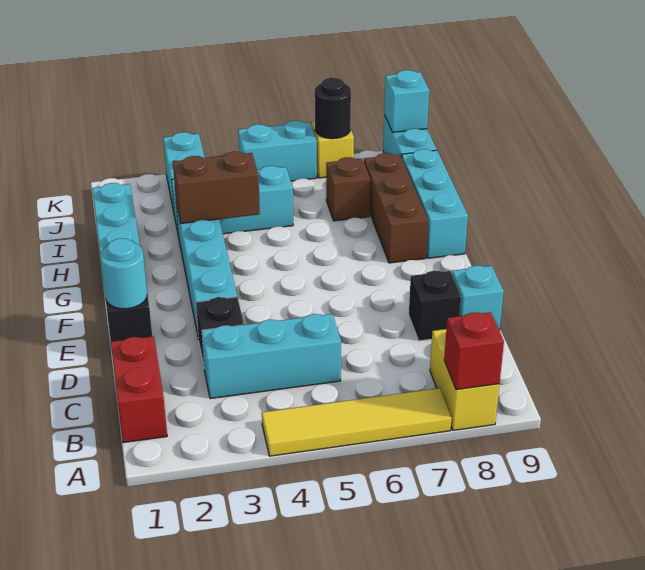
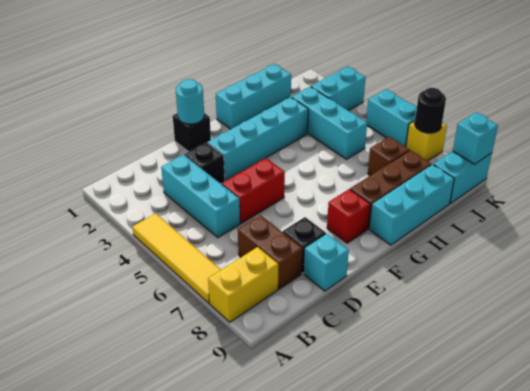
red brick A8 level 2 -> red brick F8 level 1
red brick B1:C1 level 1 -> red brick D5:E5 level 1
brown brick H3:H4 level 2 -> brown brick C7:C8 level 1

